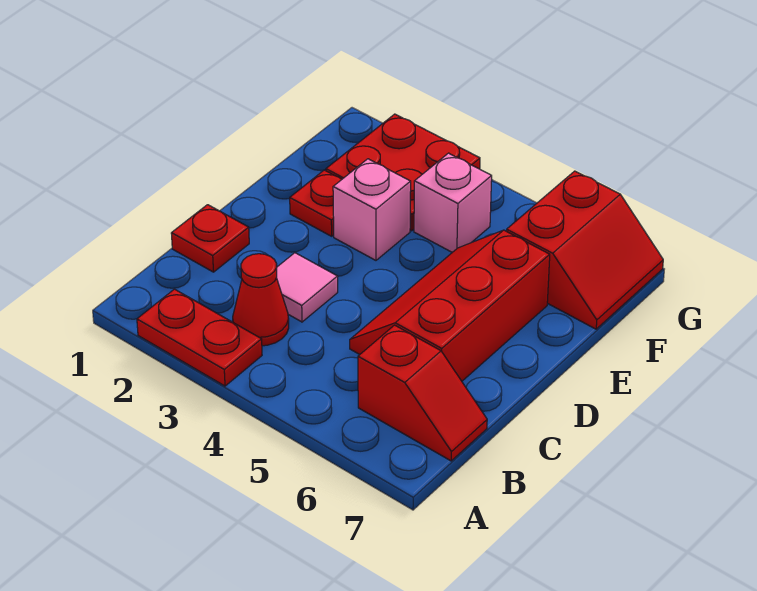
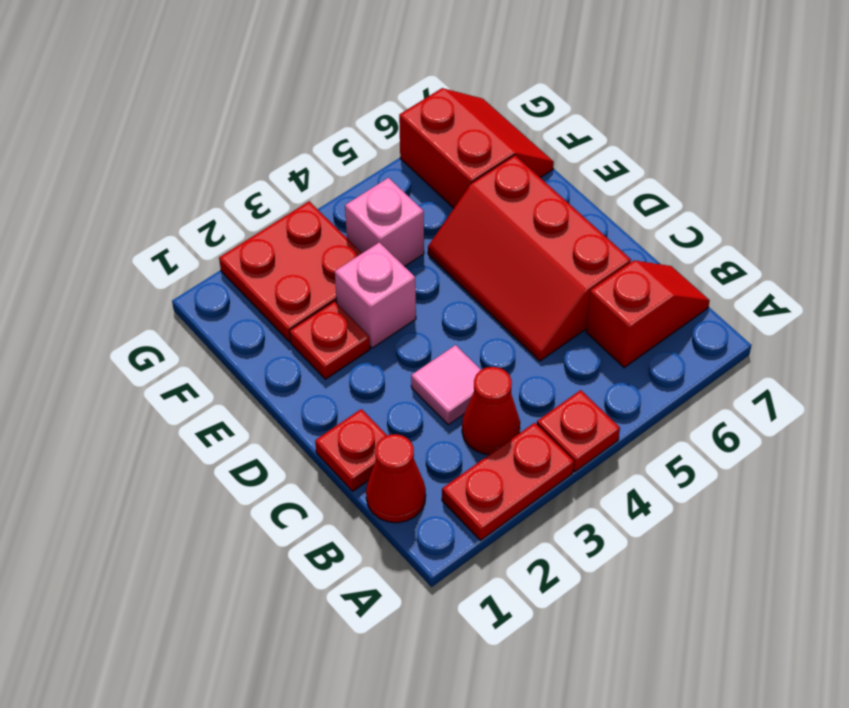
none -> red plate A4 level 1
none -> red cone B1 level 1

